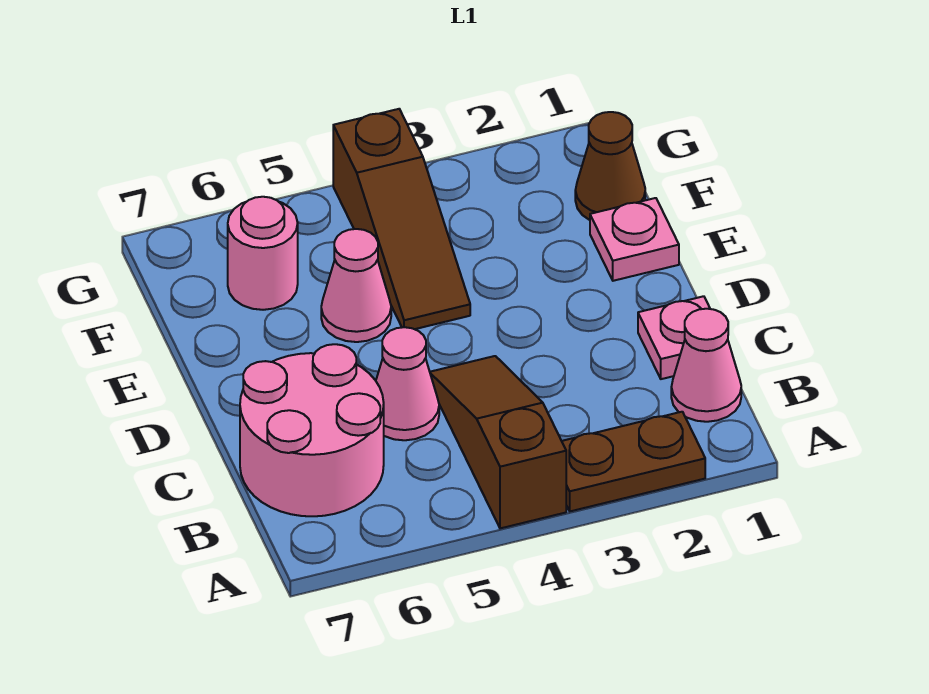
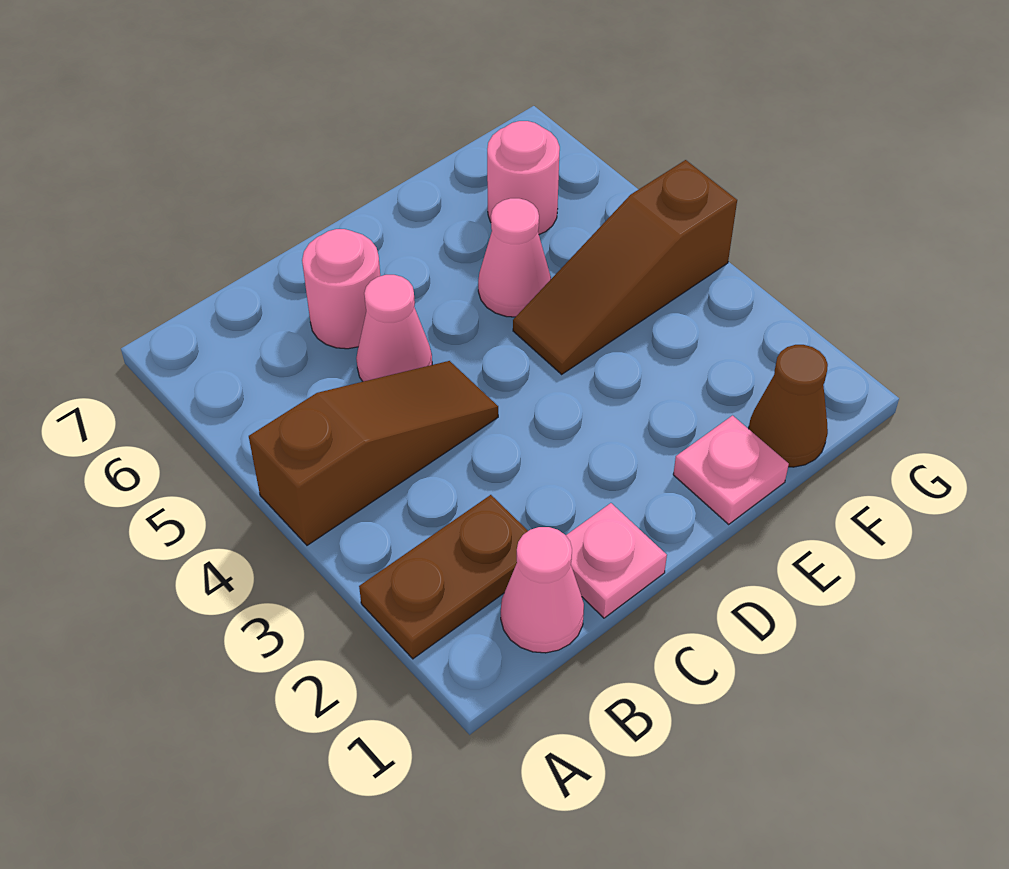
brown plate A2:A3 level 1 -> brown plate A2:B2 level 1
pink round brick B6:C7 level 1 -> pink round brick C6 level 1

